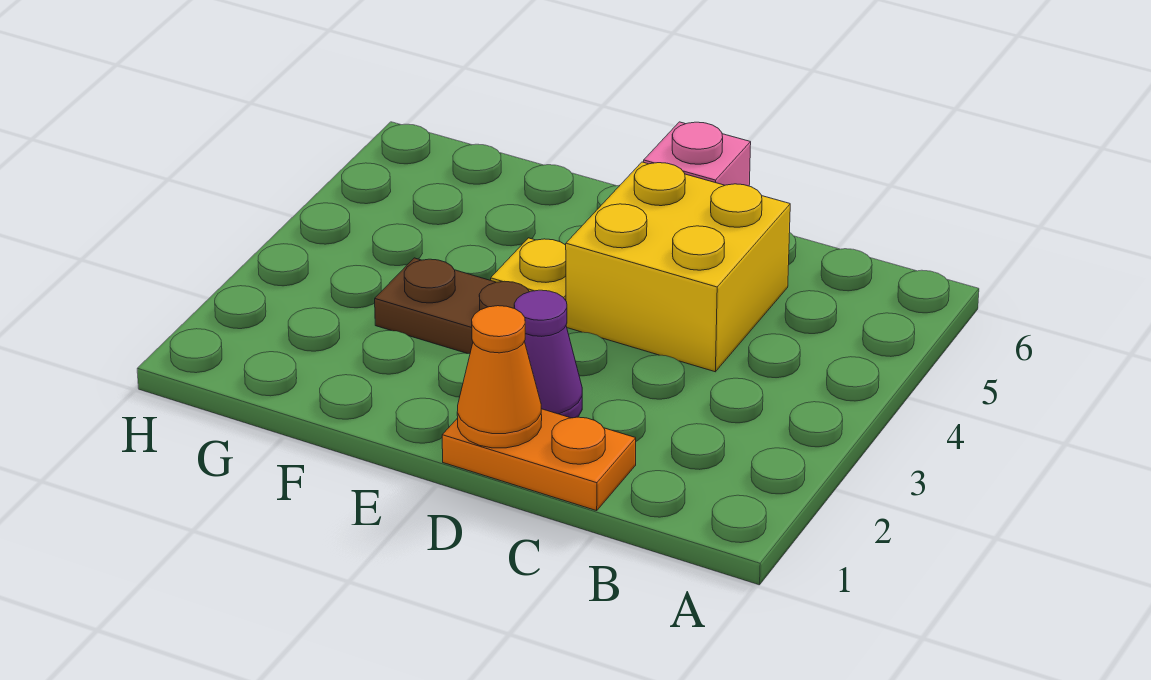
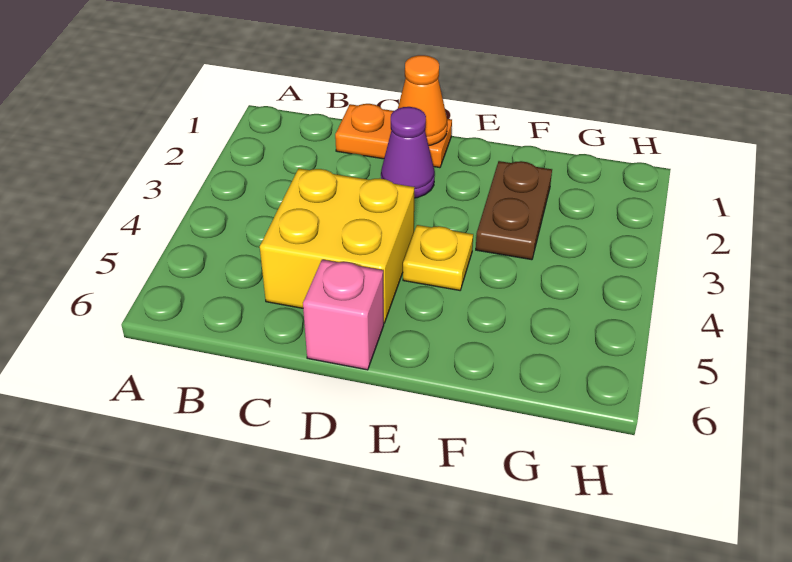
brown plate E3:F3 level 1 -> brown plate F2:F3 level 1

